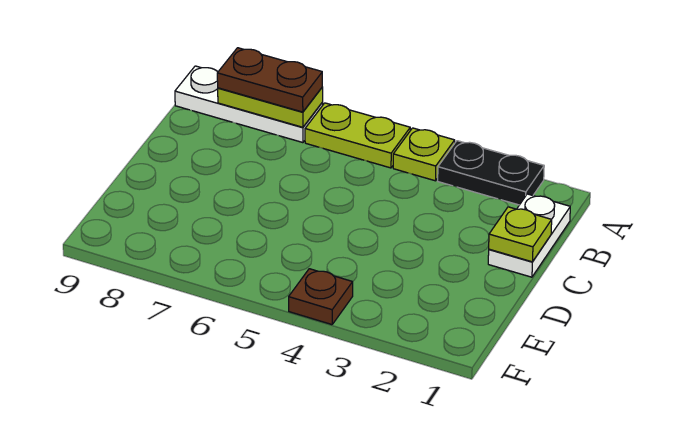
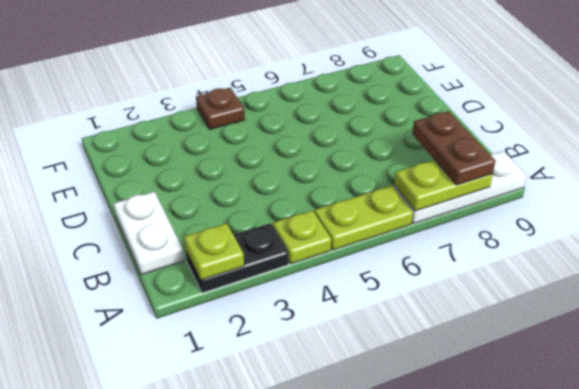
brown plate A7:A8 level 3 -> brown plate A8:B8 level 3
lime plate C1 level 2 -> lime plate A2 level 2

